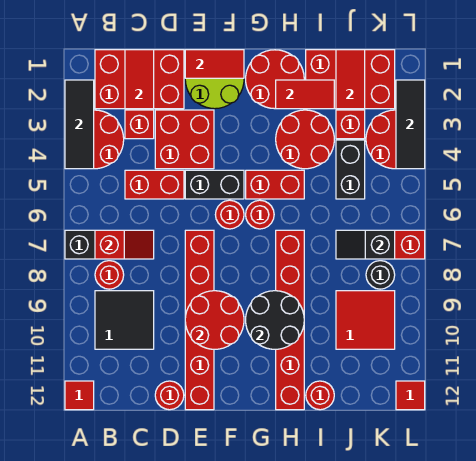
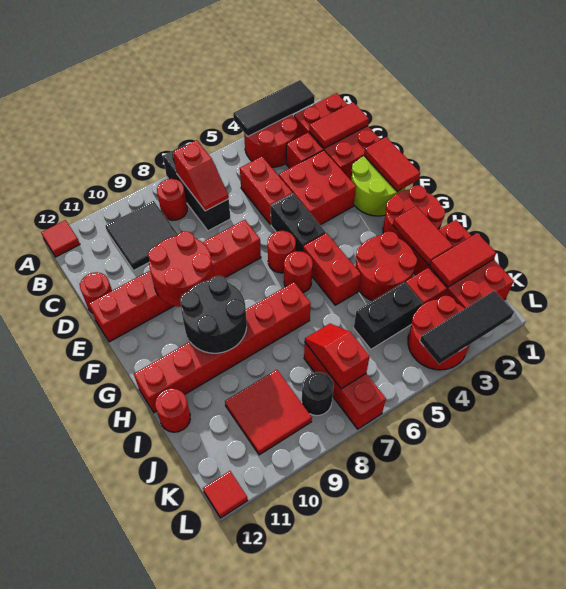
black slope J7:K7 level 2 top K -> red slope J7:K7 level 2 top K

